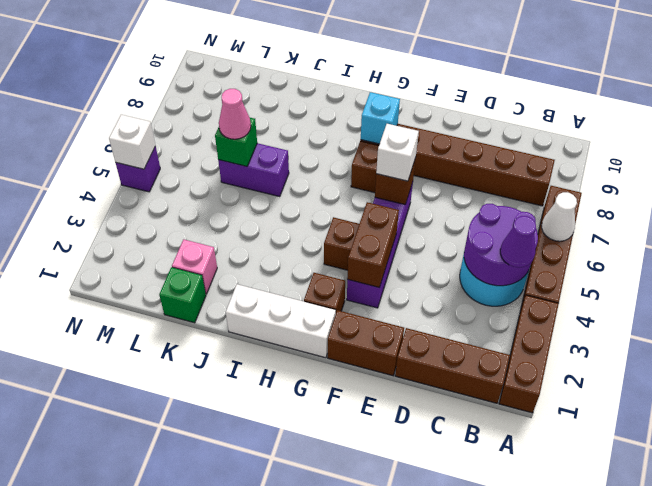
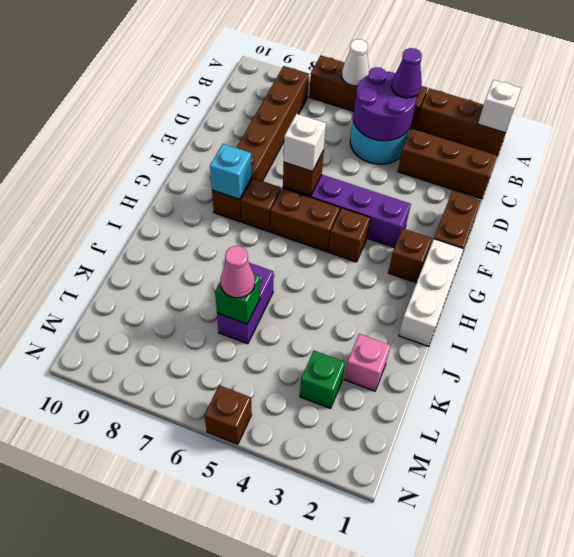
brown brick B1:D1 level 1 -> brown brick C1:C3 level 1
brown brick F3:F4 level 2 -> brown brick G5:G6 level 1
green brick K1 level 1 -> green brick L3 level 1
purple brick N5 level 1 -> brown brick N5 level 1
white brick N5 level 2 -> white brick A1 level 2

